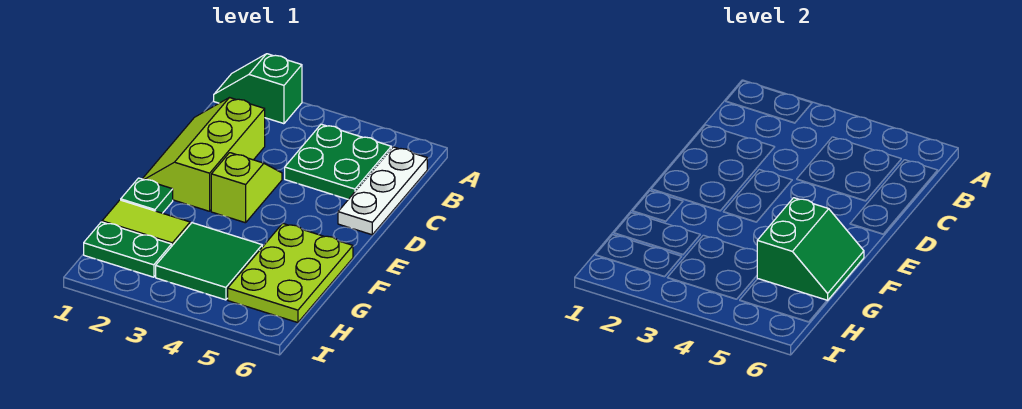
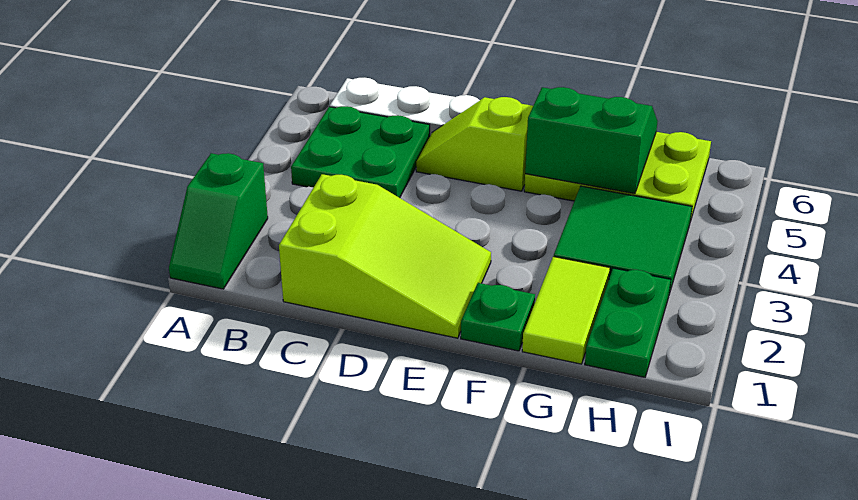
lime slope C1:E2 level 1 top 2 -> lime slope C1:E2 level 1 top C
lime slope D3:E3 level 1 top E -> lime slope D5:E5 level 1 top E

